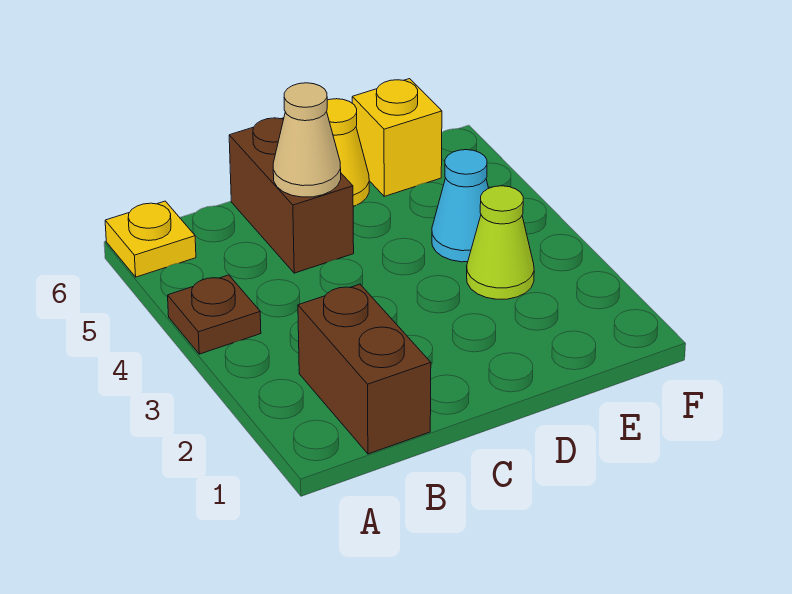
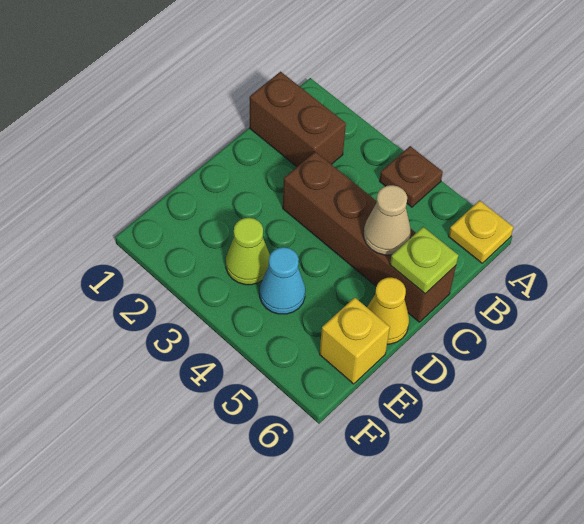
brown brick C5:C6 level 1 -> brown brick C3:C6 level 1
none -> lime plate C6 level 2

